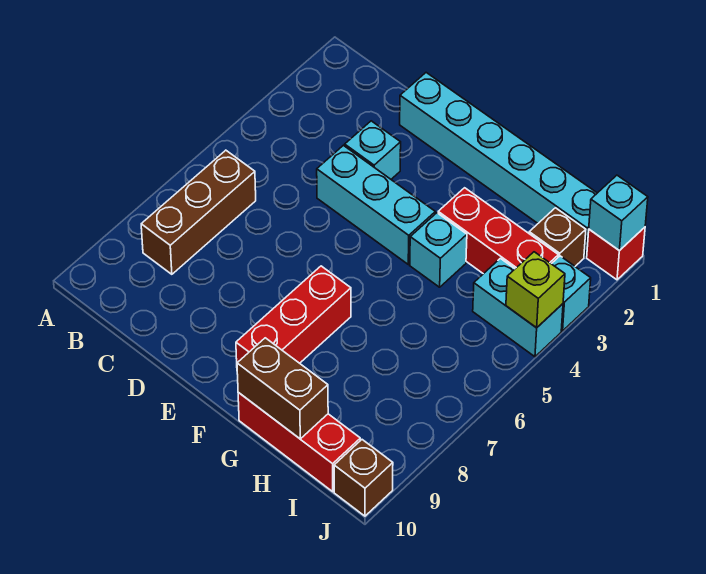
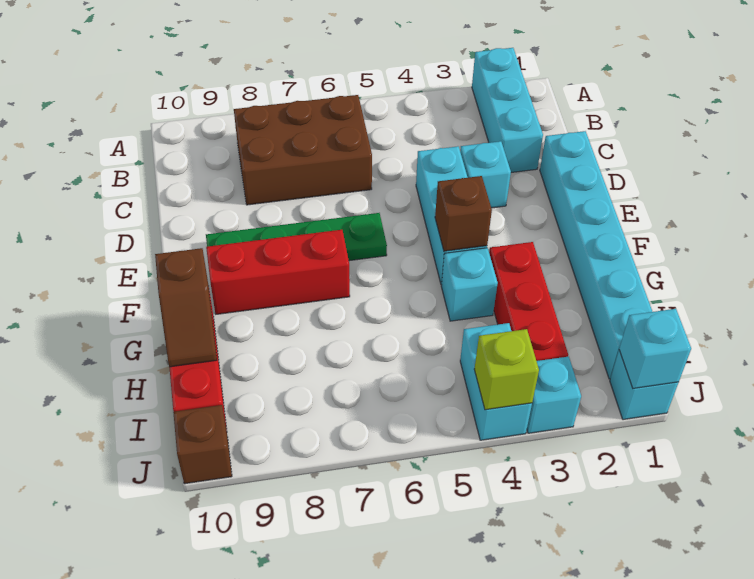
none -> cyan brick A2:C2 level 1
brown brick B6:B8 level 1 -> brown brick B6:C8 level 1
none -> green plate E6:E9 level 1
brown brick G10:H10 level 2 -> brown slope G10:H10 level 2 top G
brown brick I2 level 1 -> brown brick F4 level 2
red brick J1 level 1 -> cyan brick J1 level 1

